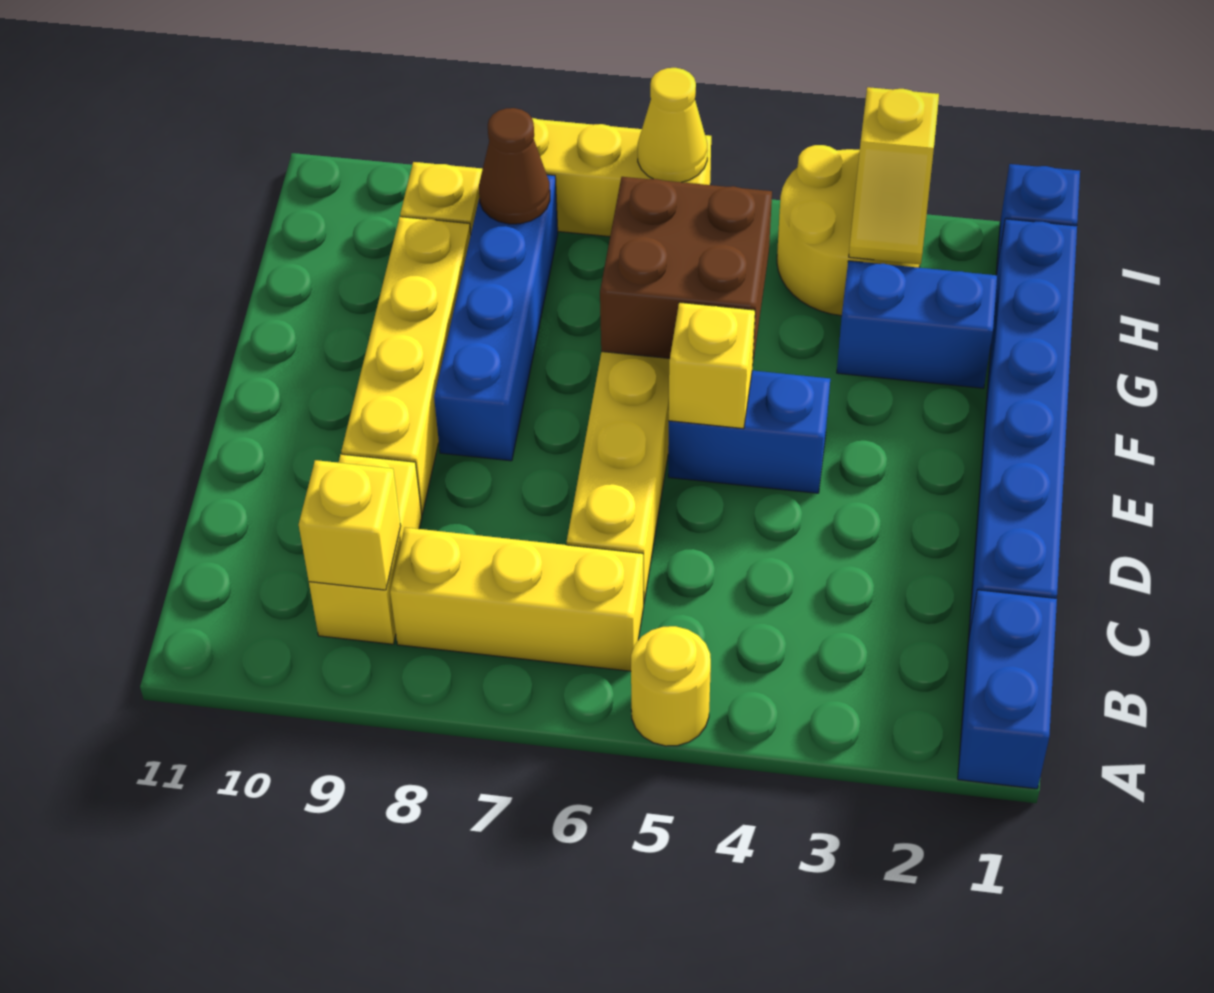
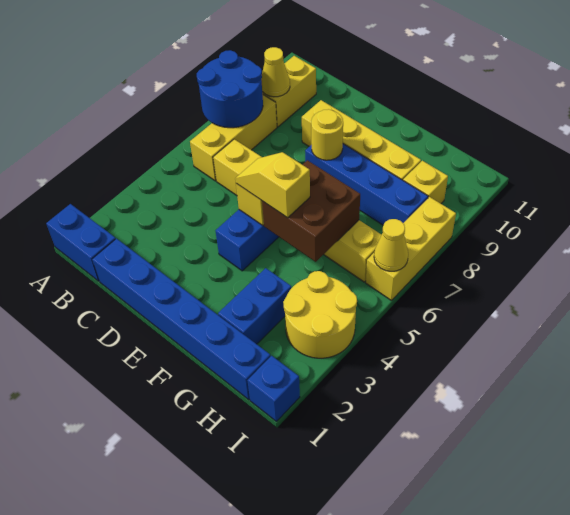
yellow round brick A5 level 1 -> yellow round brick E8 level 2
none -> blue round brick A7:B8 level 2
yellow brick B9:C9 level 1 -> yellow brick B9:B10 level 1
yellow brick B9 level 2 -> yellow cone B9 level 2
yellow slope H3:I3 level 2 top I -> yellow slope E5:F5 level 3 top F
brown cone H8 level 2 -> none

